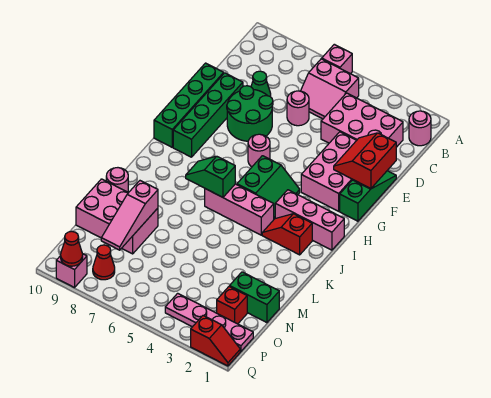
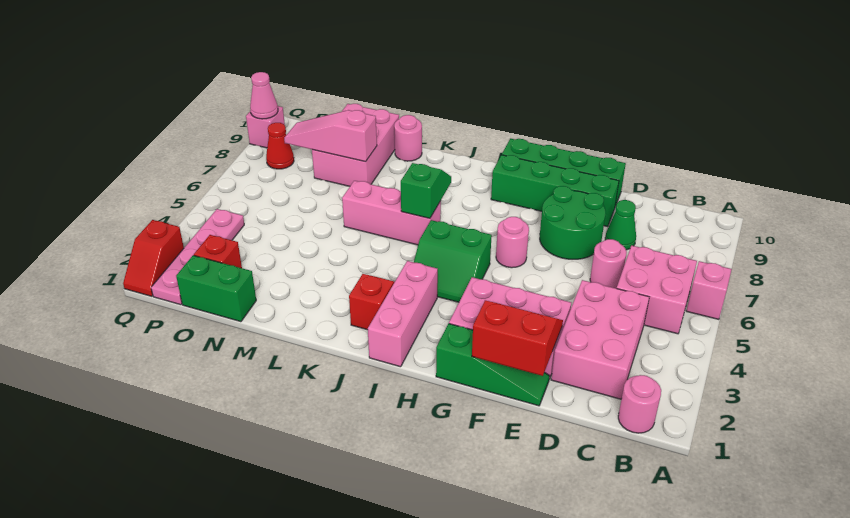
pink slope B5:C6 level 1 top B -> pink brick B5:C6 level 1
pink brick J4:J6 level 1 -> pink brick J6:L6 level 1
green brick N1:N2 level 1 -> green brick N1:O1 level 1
red cone Q9 level 2 -> pink cone Q9 level 2

